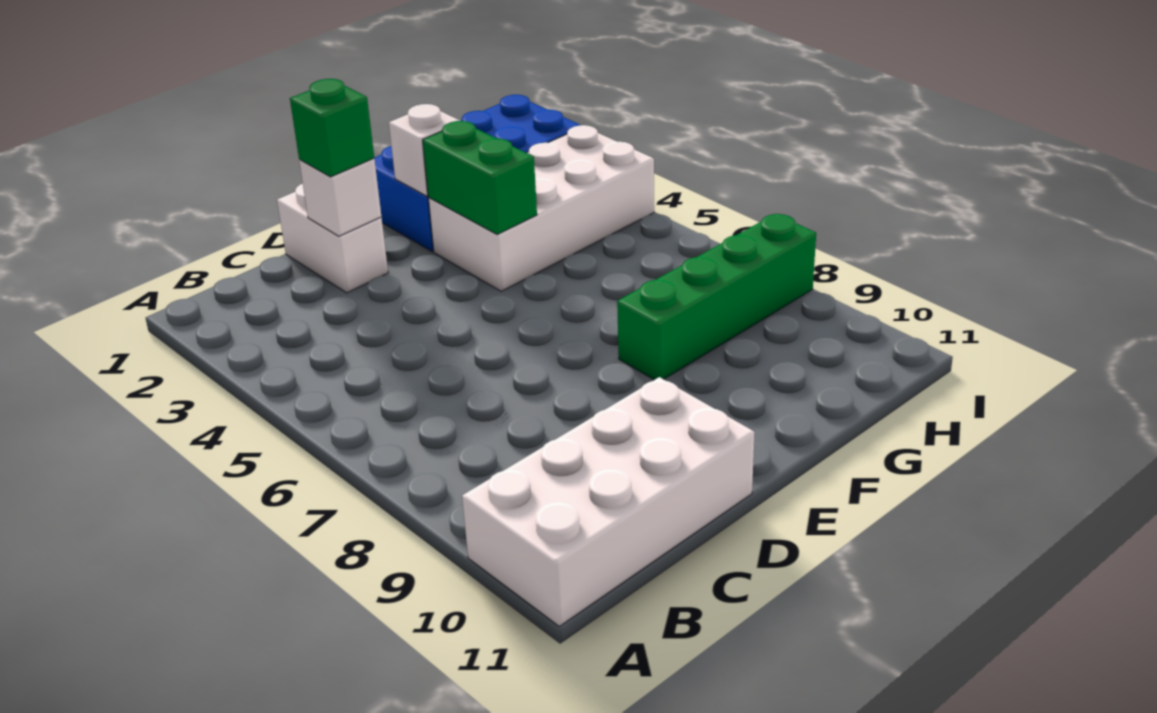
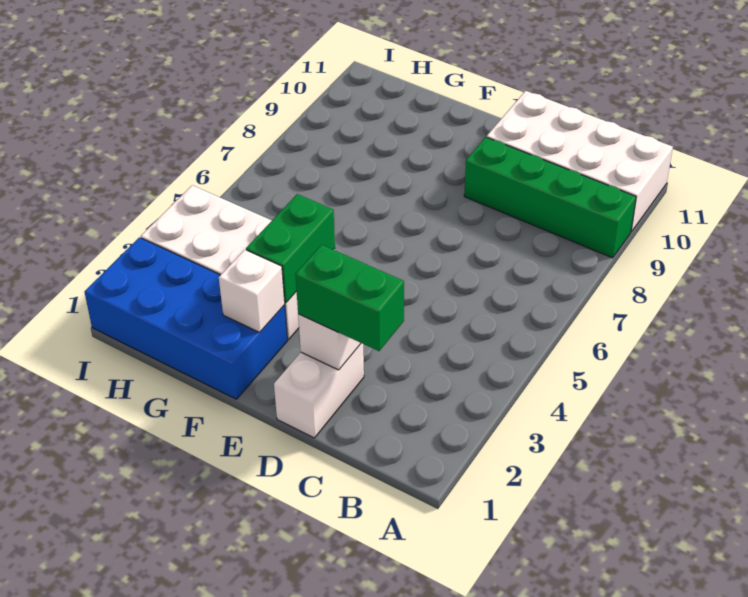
green brick D2 level 3 -> green brick C2:D2 level 3
green brick F8:I8 level 1 -> green brick A9:D9 level 1

